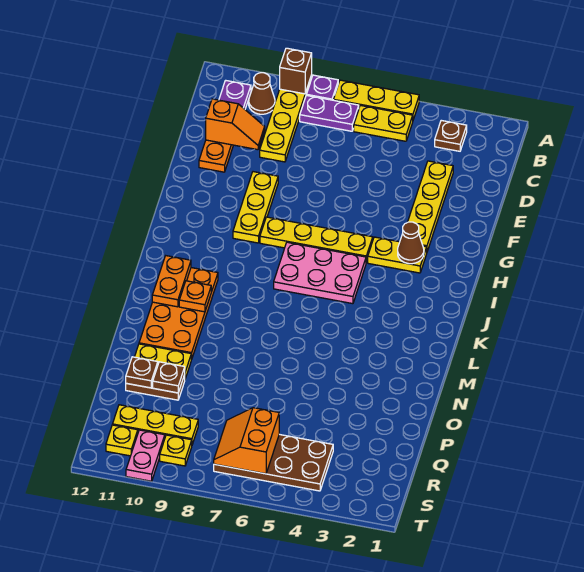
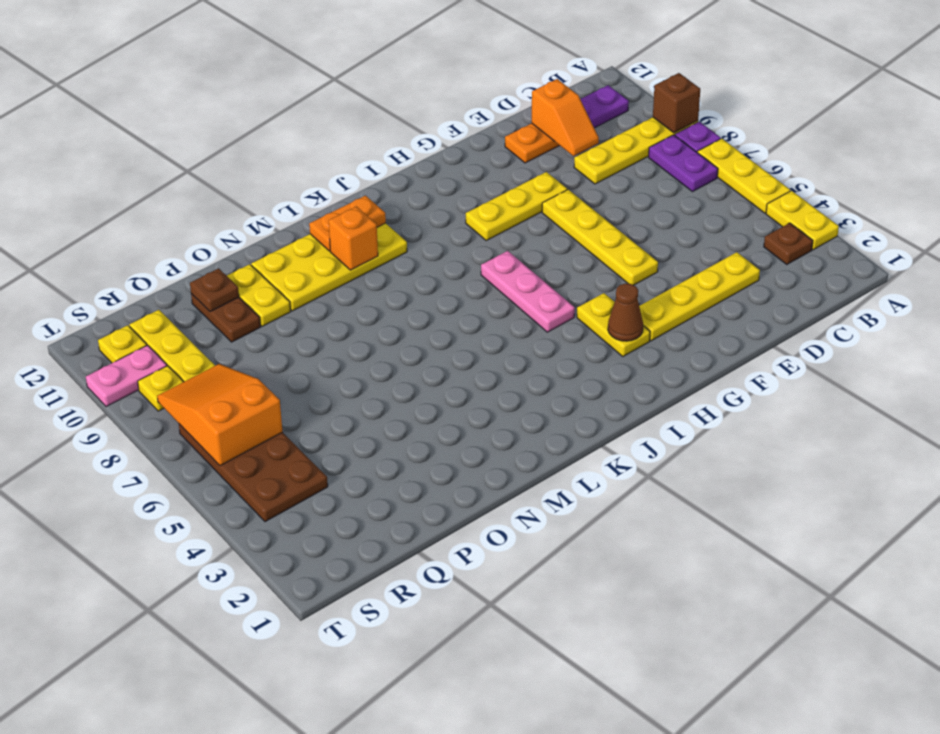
yellow plate B5:B6 level 1 -> yellow plate A3:A4 level 1
brown cone B10 level 1 -> none
yellow plate H5:H8 level 1 -> yellow plate F5:F8 level 1
pink plate I5:J7 level 1 -> pink plate I5:I7 level 1
orange plate K10:N11 level 1 -> yellow plate K10:N11 level 1
orange plate L10 level 2 -> orange brick L10 level 2
brown plate P10 level 2 -> none
orange slope R6:S7 level 2 top 6 -> orange slope R6:S8 level 2 top 6

